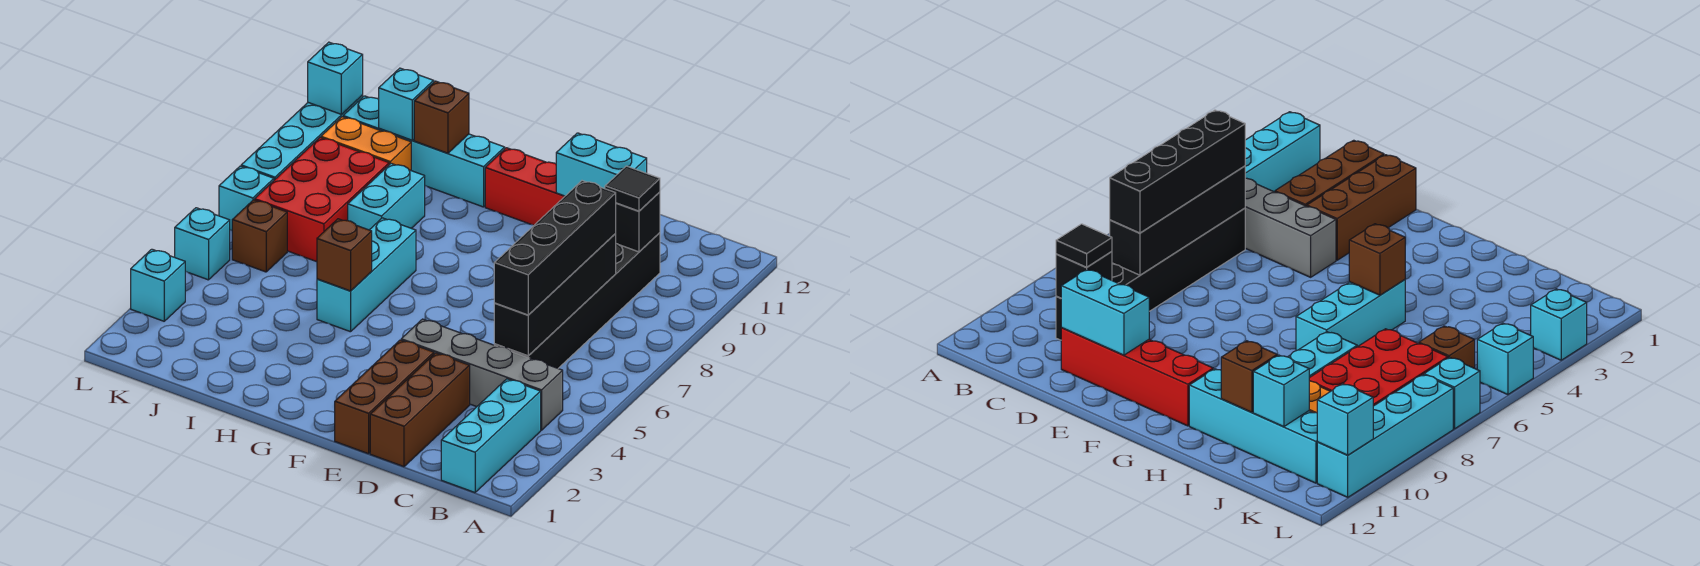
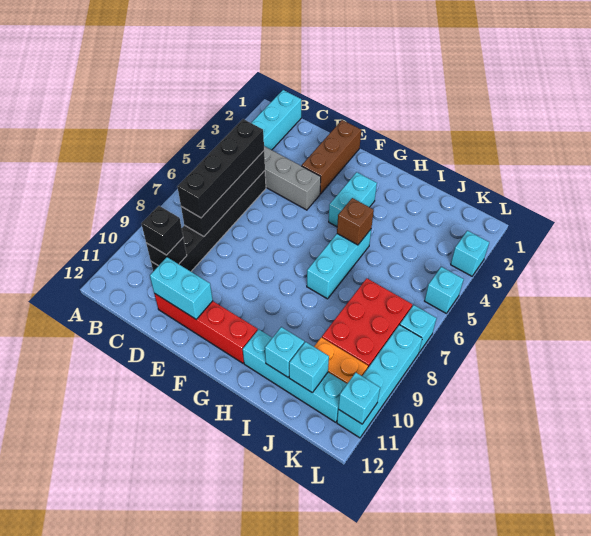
black tile C10 level 3 -> black brick C10 level 3
brown brick D1:D3 level 1 -> none
cyan brick I8:I9 level 1 -> cyan brick G3:G4 level 1
brown brick I11 level 2 -> cyan brick I11 level 2
brown brick K6 level 1 -> none

